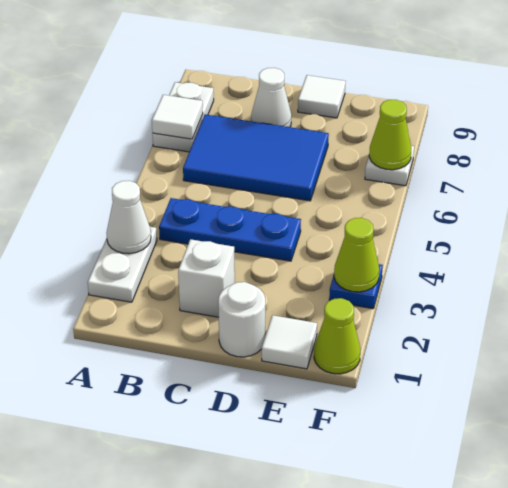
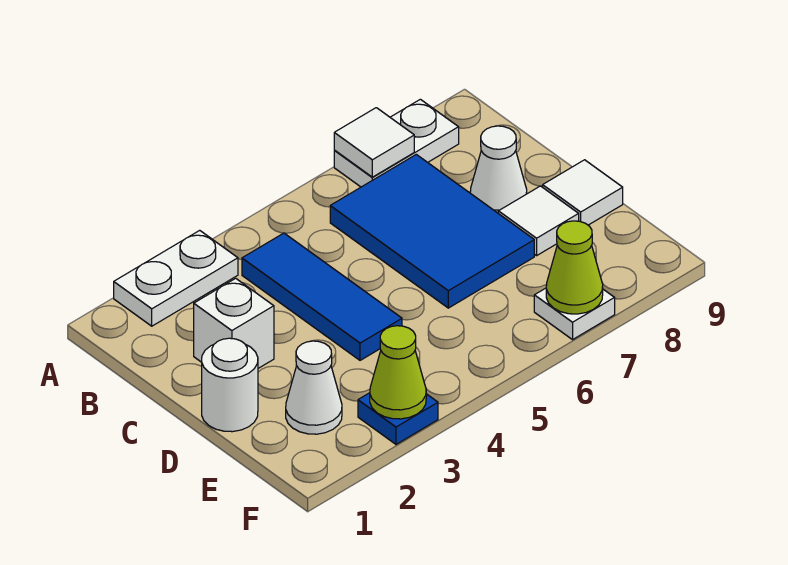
white cone A3 level 2 -> white cone E2 level 1
blue plate B4:D4 level 1 -> blue tile B4:D4 level 1
white tile E1 level 1 -> white tile D8 level 1
lime cone F1 level 1 -> none

